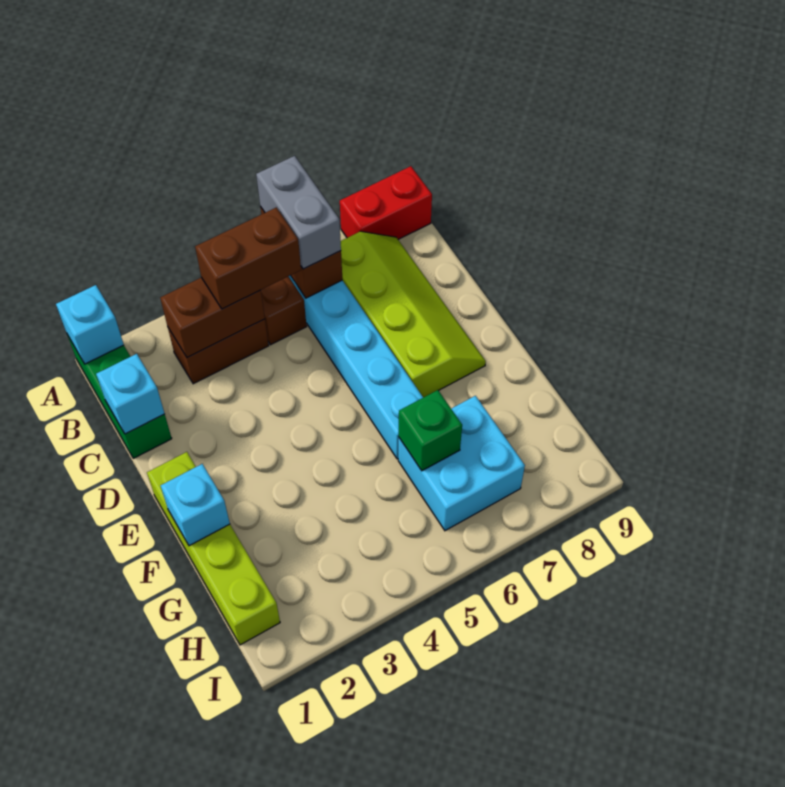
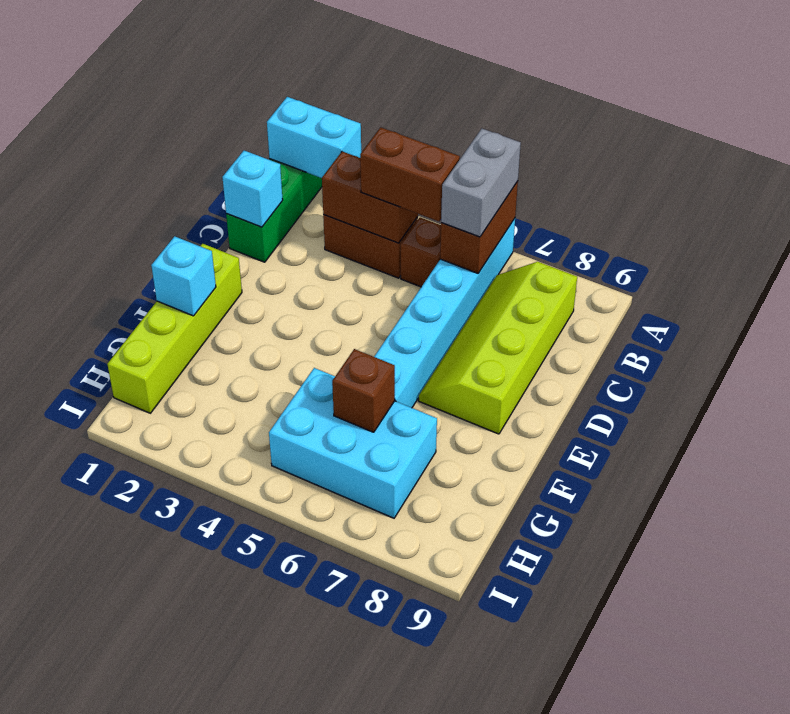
cyan brick A1 level 2 -> cyan brick A1:A2 level 2
red brick A8:A9 level 1 -> none
lime slope B7:E8 level 1 top 7 -> lime slope B7:E8 level 1 top 8
cyan brick G6:H7 level 1 -> cyan brick G5:H7 level 1
green brick G6 level 2 -> brown brick G6 level 2

